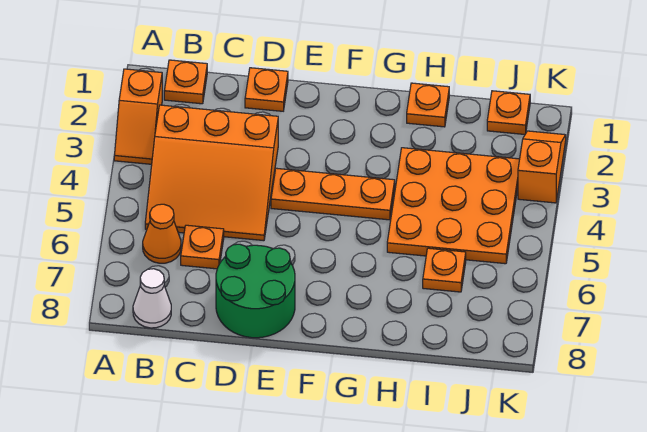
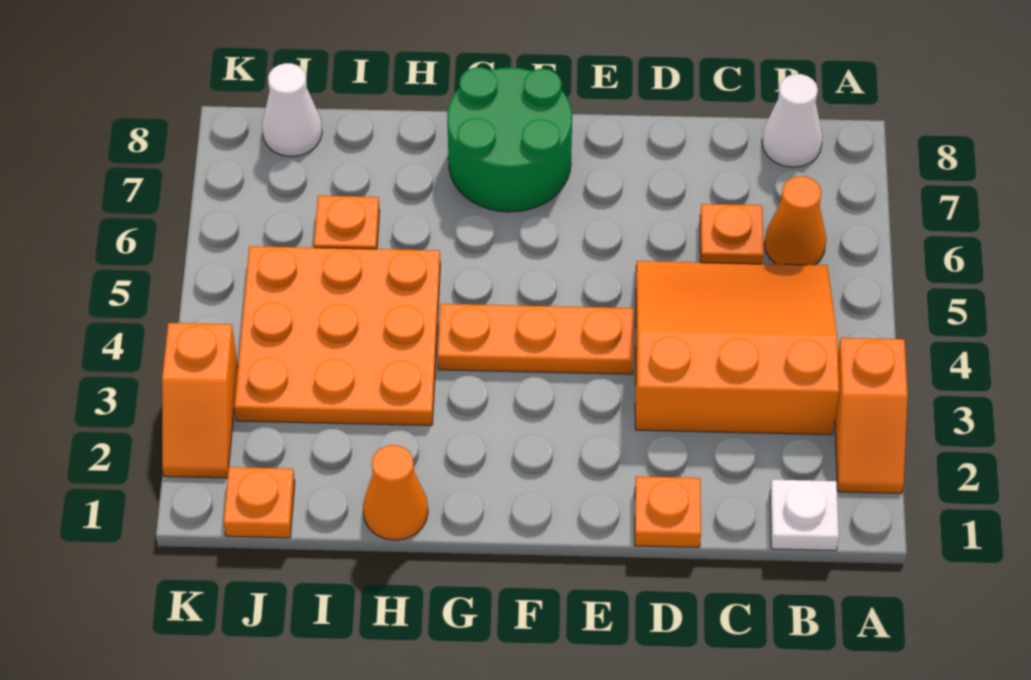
orange slope A2:A3 level 1 top 2 -> orange slope A2:A3 level 1 top 3
orange plate B1 level 1 -> white plate B1 level 1
green round brick D7:E8 level 1 -> green round brick F7:G8 level 1
orange plate H1 level 1 -> orange cone H1 level 1
none -> white cone J8 level 1

